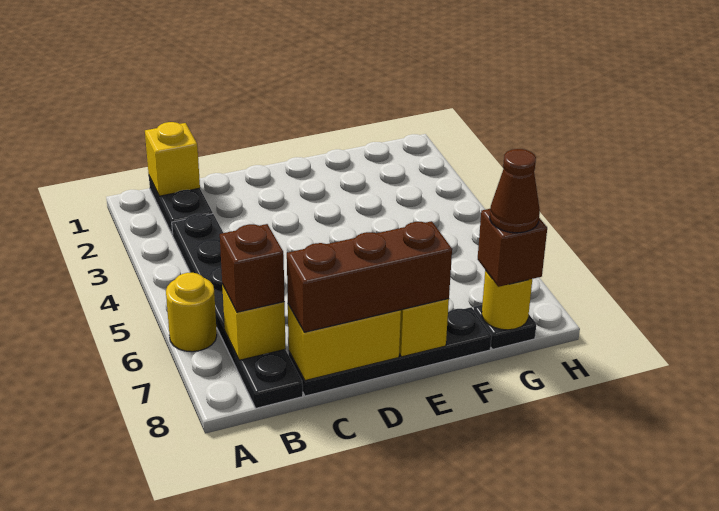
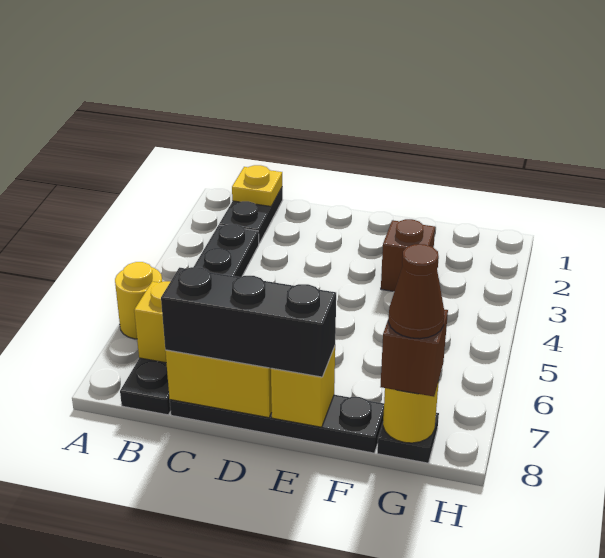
yellow brick B1 level 2 -> yellow plate B1 level 2
brown brick B7 level 3 -> brown brick F3 level 1
brown brick C8:E8 level 3 -> black brick C8:E8 level 3

